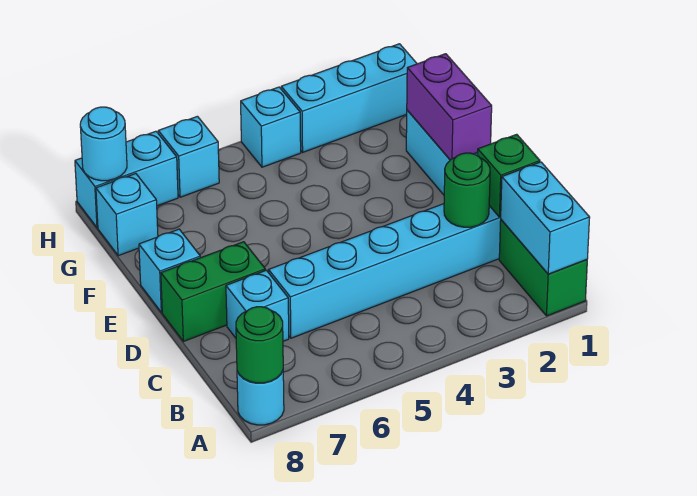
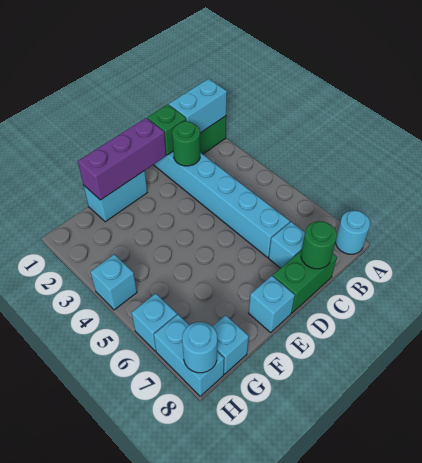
green round brick A8 level 2 -> green round brick C8 level 2
green brick D7:D8 level 1 -> green brick C8:D8 level 1
purple brick E1:F1 level 2 -> purple brick D1:F1 level 2
cyan brick H1:H3 level 1 -> none

